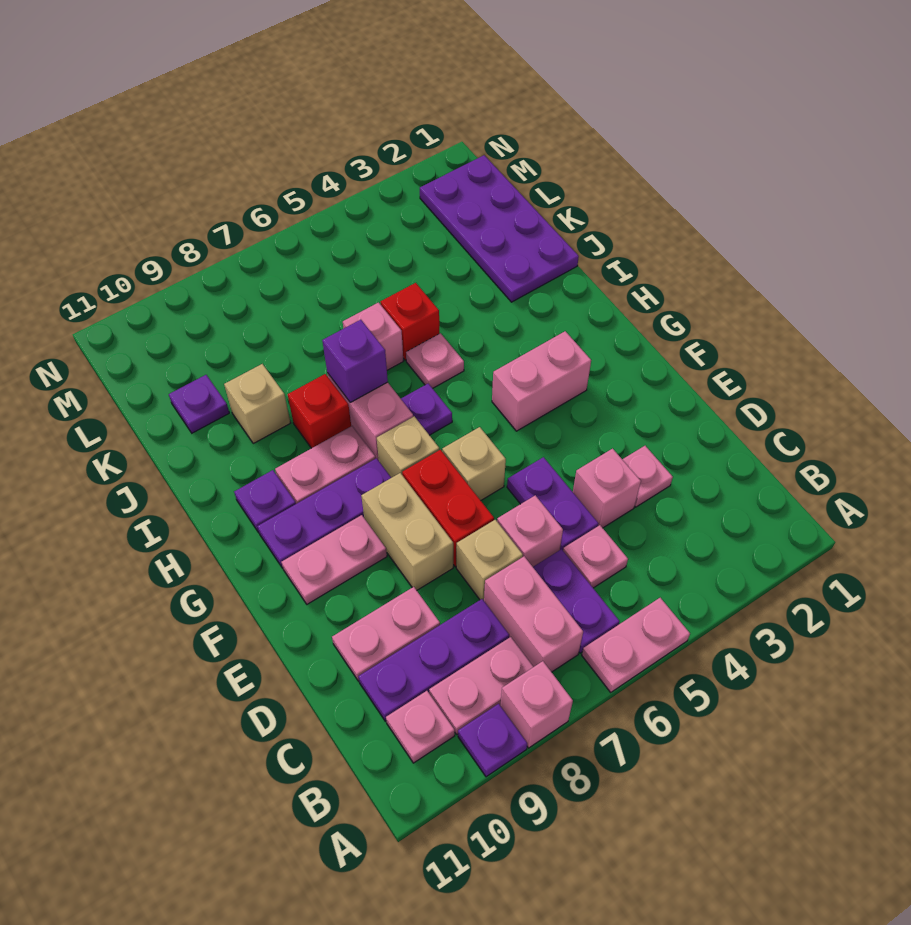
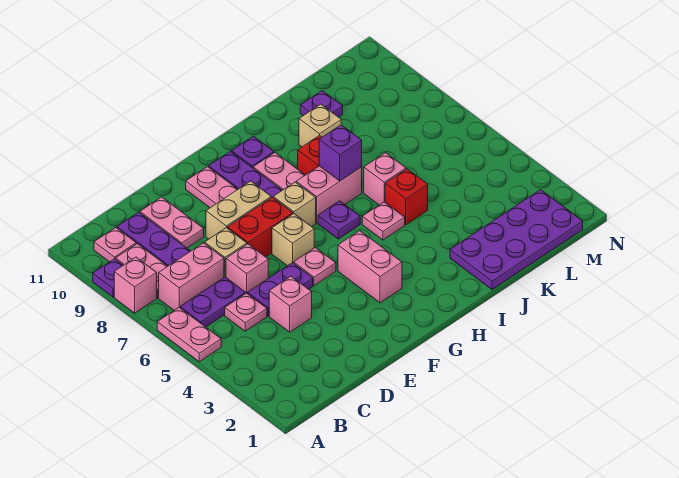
pink plate D3 level 1 -> pink plate F5 level 1

